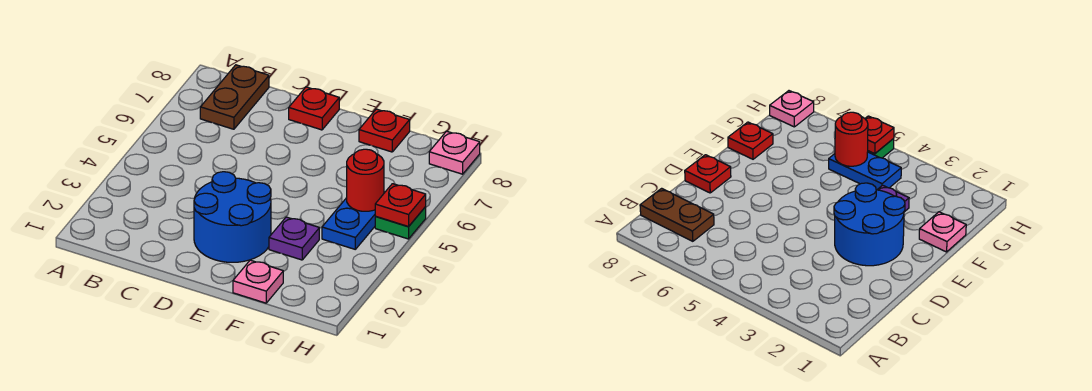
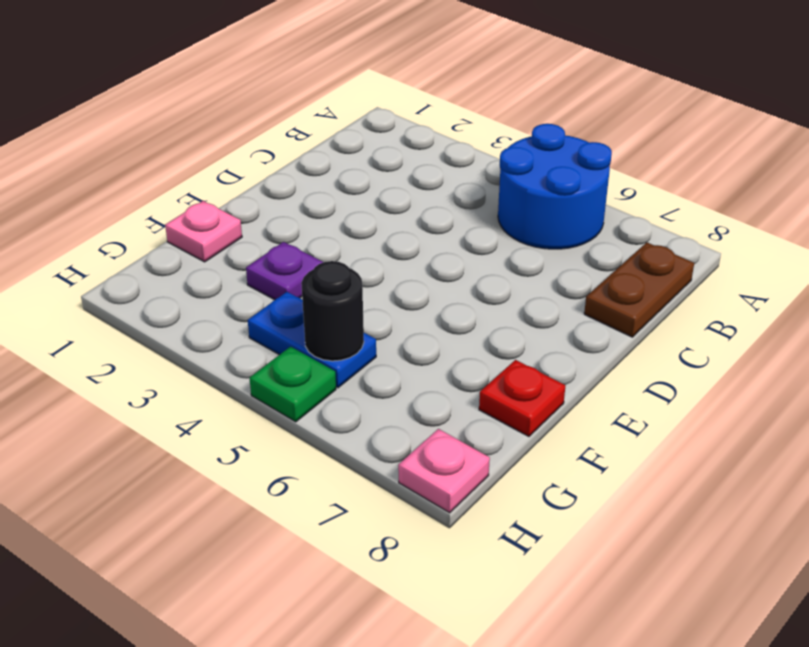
brown plate B7:B8 level 1 -> brown plate B8:C8 level 1
blue round brick D2:E3 level 1 -> blue round brick A5:B6 level 1
red plate D8 level 1 -> none
red round brick G5 level 2 -> black round brick G5 level 2
red plate H5 level 2 -> none

